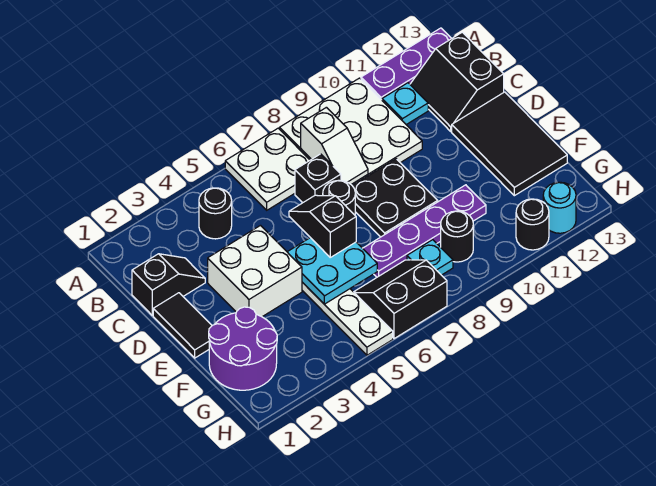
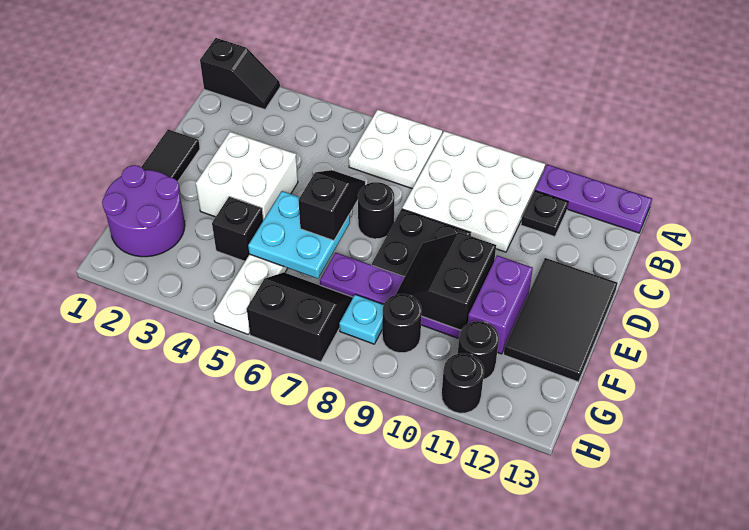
black round brick B4 level 1 -> black round brick G11 level 1
white slope B8:C8 level 2 top B -> none
cyan plate B11 level 1 -> black plate B11 level 1
black slope B12:C13 level 1 top 13 -> black slope E9:F10 level 2 top 10
black slope C1:C2 level 1 top 1 -> black slope A1:A2 level 1 top 1
black brick C7 level 1 -> black brick F4 level 1
none -> purple brick E11:F11 level 1
cyan round brick H12 level 1 -> none

